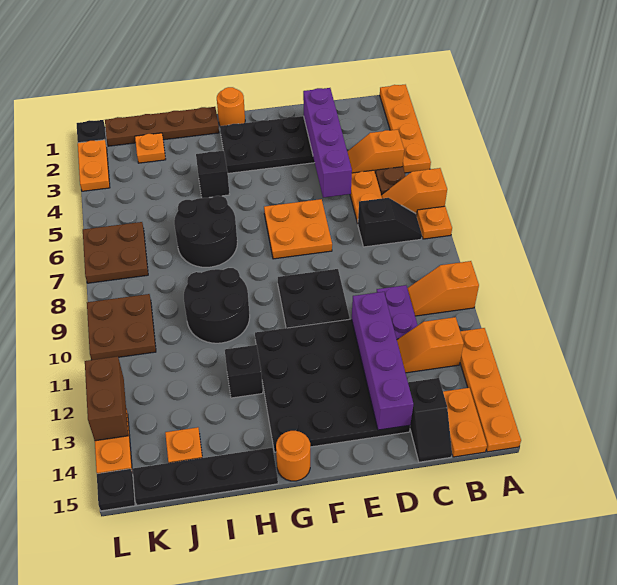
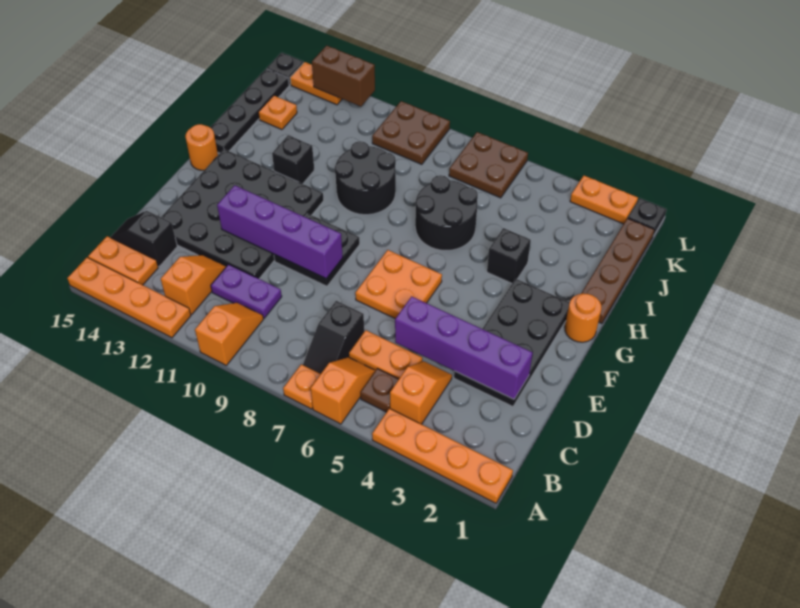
purple brick D11:D14 level 2 -> purple brick E9:E12 level 2
orange plate J2 level 1 -> none

